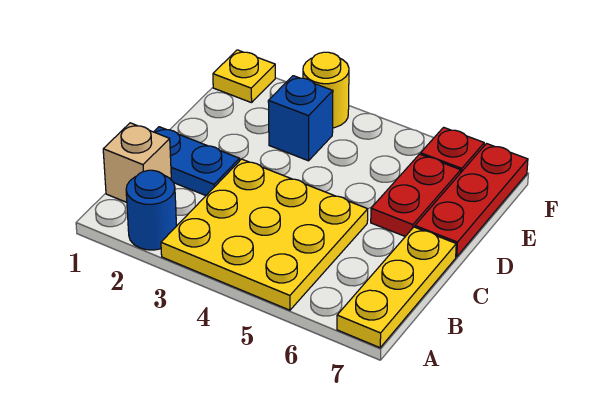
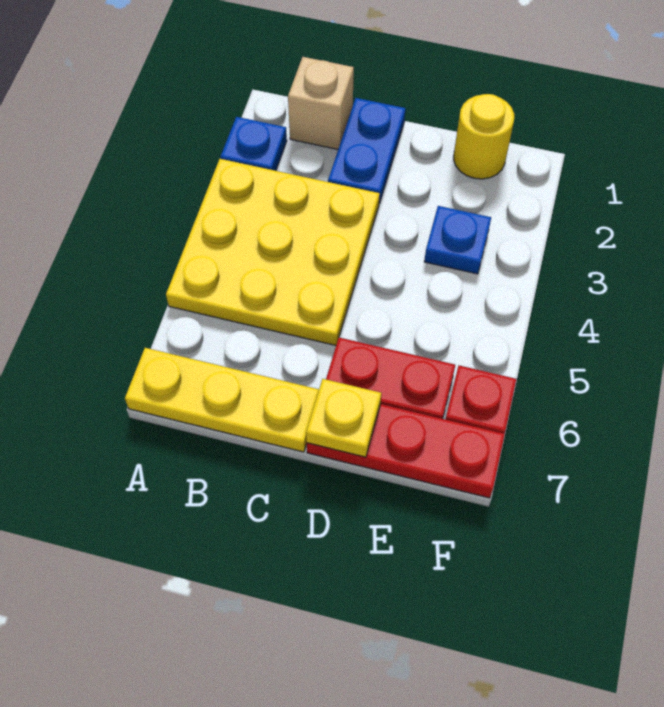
blue round brick A2 level 1 -> blue plate A2 level 1
blue brick E3 level 1 -> blue plate E3 level 1
yellow plate F1 level 1 -> yellow plate D7 level 2
yellow round brick F3 level 1 -> yellow round brick E1 level 1

